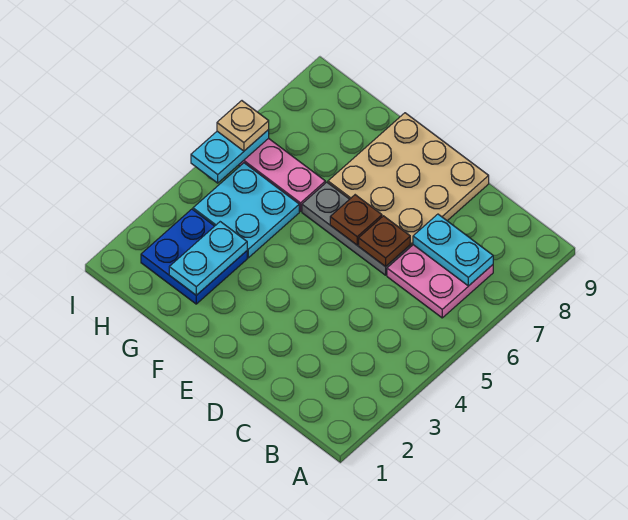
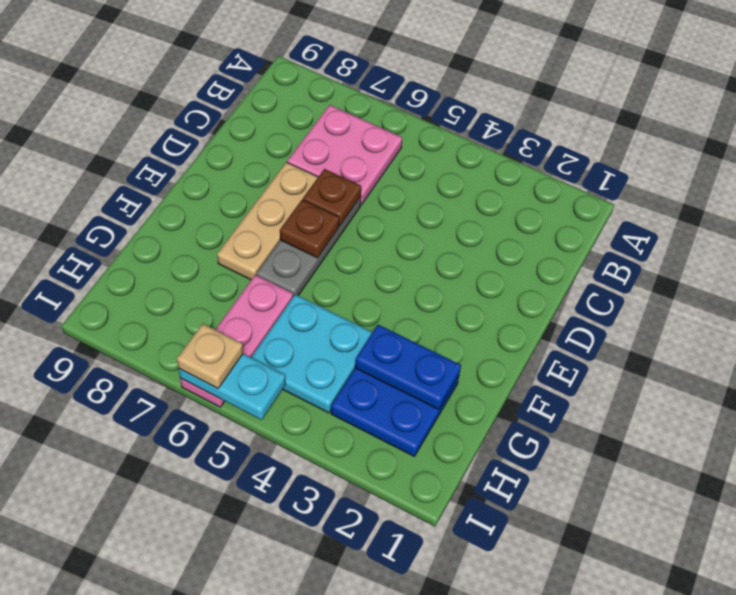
cyan plate B7:C7 level 2 -> none
tan plate D7:F9 level 1 -> tan plate D7:F7 level 1
cyan plate G2:G3 level 2 -> blue plate G2:G3 level 2

